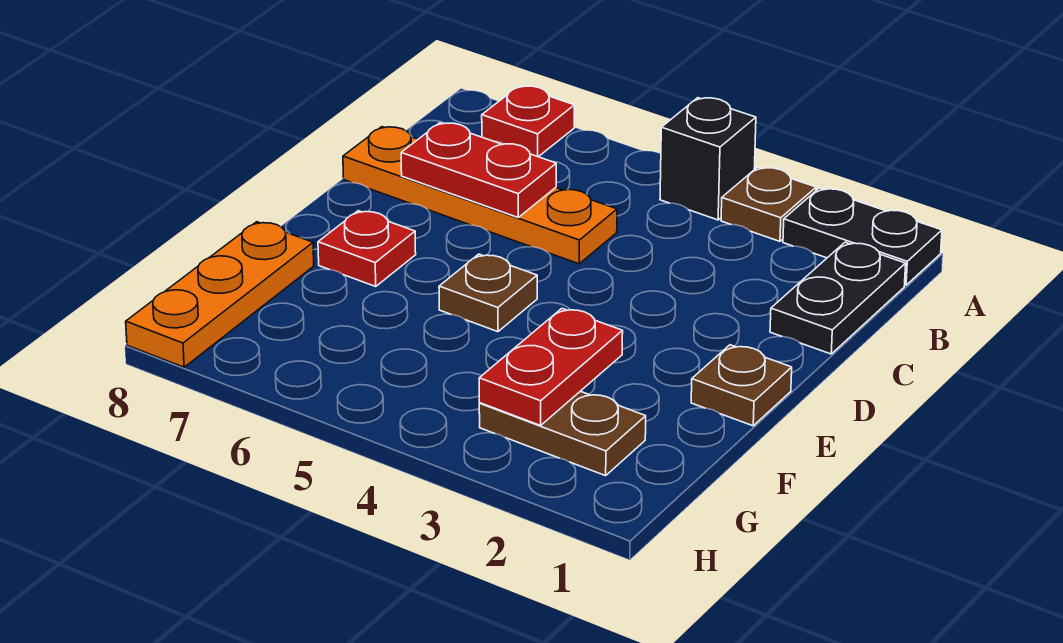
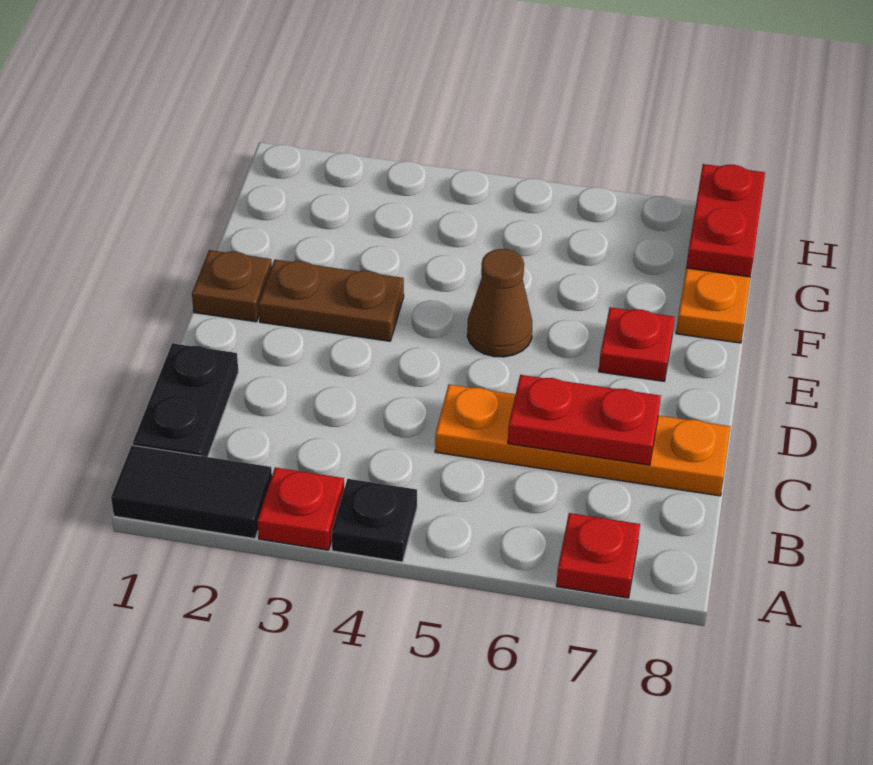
black plate A1:A2 level 1 -> black tile A1:A2 level 1
brown plate A3 level 1 -> red plate A3 level 1
black brick A4 level 1 -> black plate A4 level 1
brown plate E5 level 1 -> brown cone E5 level 1
red plate F3:G3 level 2 -> red plate G8:H8 level 2
brown plate G2:G3 level 1 -> brown plate E2:E3 level 1

